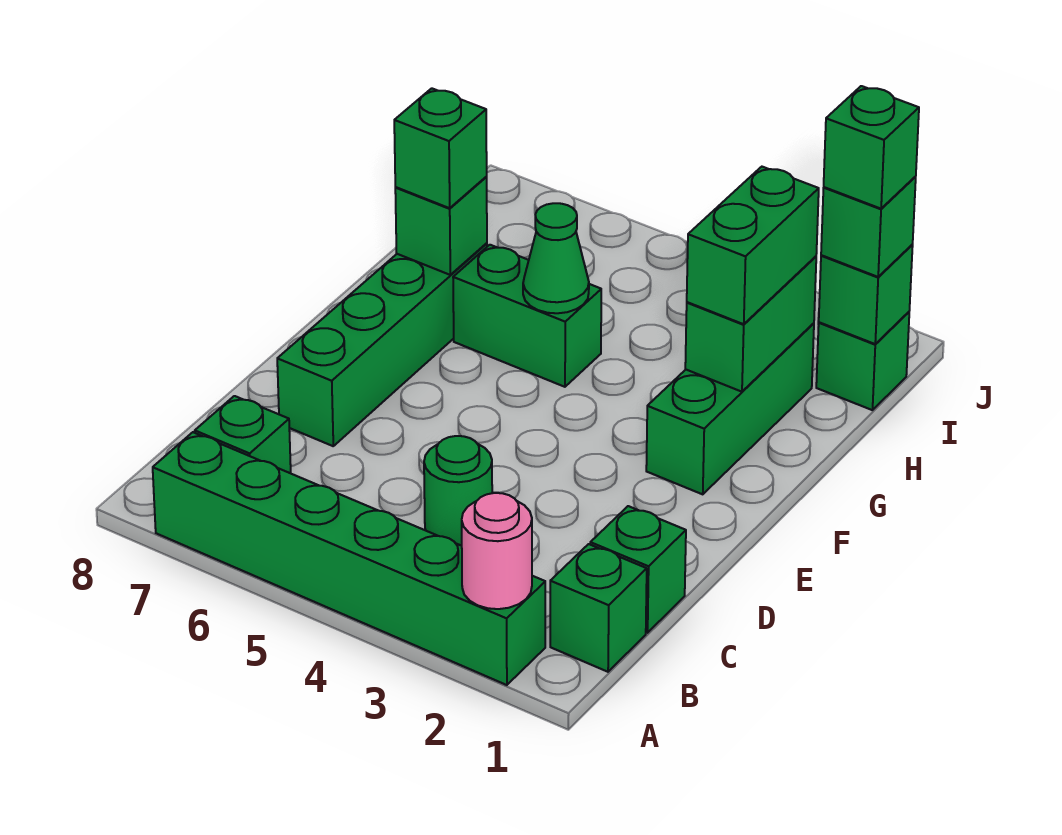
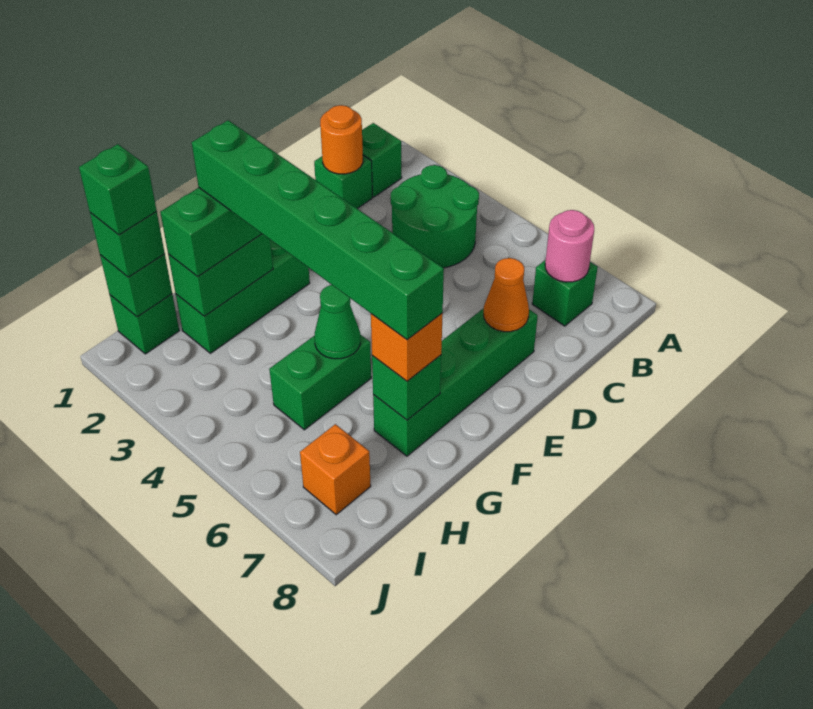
green brick A2:A7 level 1 -> green brick G2:G7 level 4
pink round brick A2 level 2 -> pink round brick B7 level 2
none -> orange round brick C1 level 2
green round brick C4 level 1 -> green round brick B3:C4 level 1
none -> orange cone D7 level 2
green brick G5:G6 level 1 -> green brick G5:H5 level 1
green brick G7 level 3 -> orange brick G7 level 3
none -> orange brick I7 level 1

